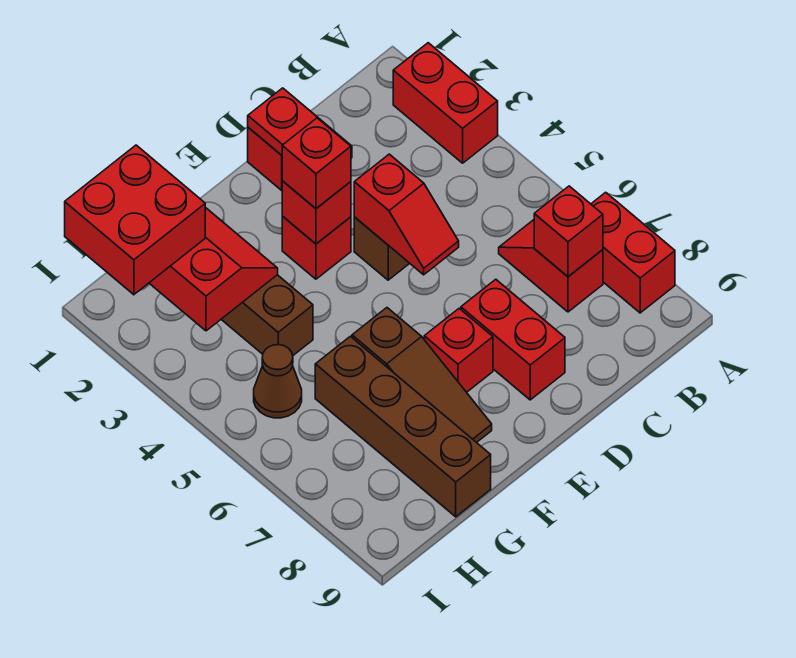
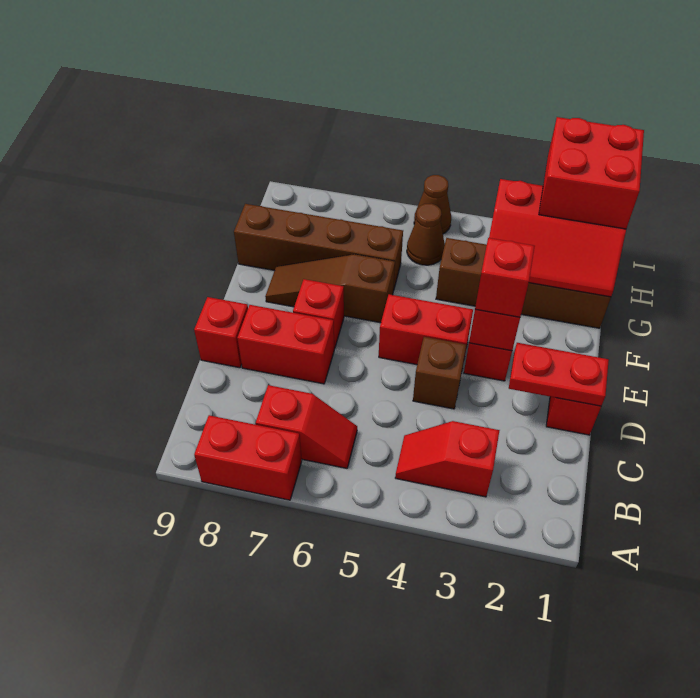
red brick A2:A3 level 1 -> red brick E4:E5 level 1
red brick B7 level 2 -> red brick D9 level 1
red slope D4:D5 level 2 top 4 -> red slope B3:B4 level 1 top 3
none -> brown cone I5 level 1

